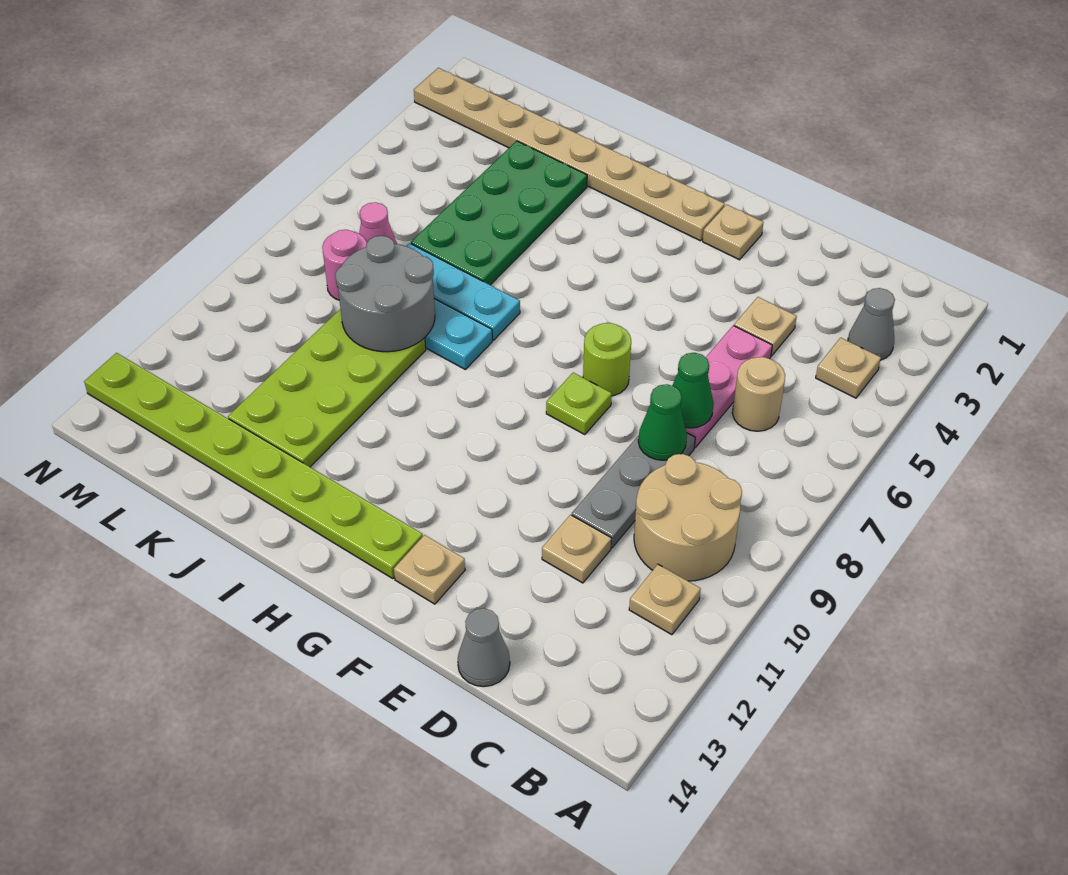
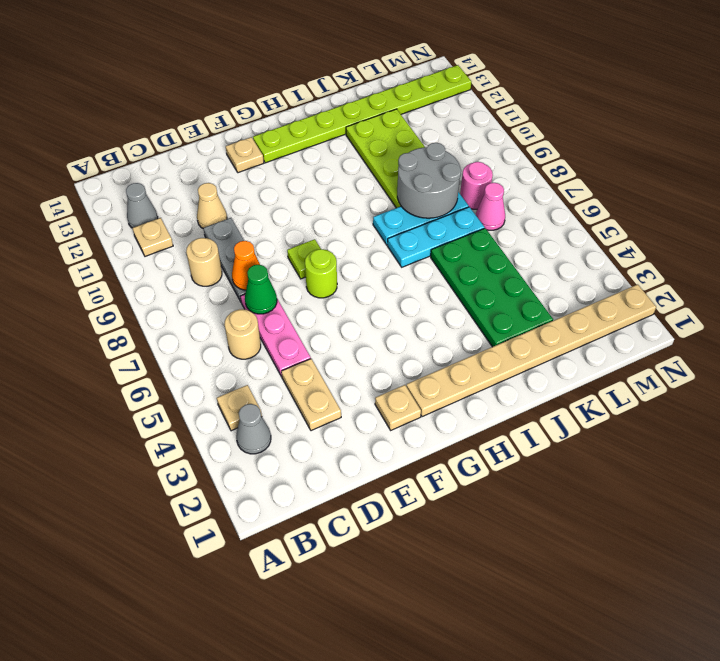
tan round brick B9:C10 level 1 -> tan round brick C9 level 1
tan plate D4 level 1 -> tan plate D3:D4 level 1
green cone D8 level 2 -> orange cone D8 level 2
tan plate D11 level 1 -> tan cone D11 level 1
grey cone D14 level 1 -> grey cone B12 level 1

